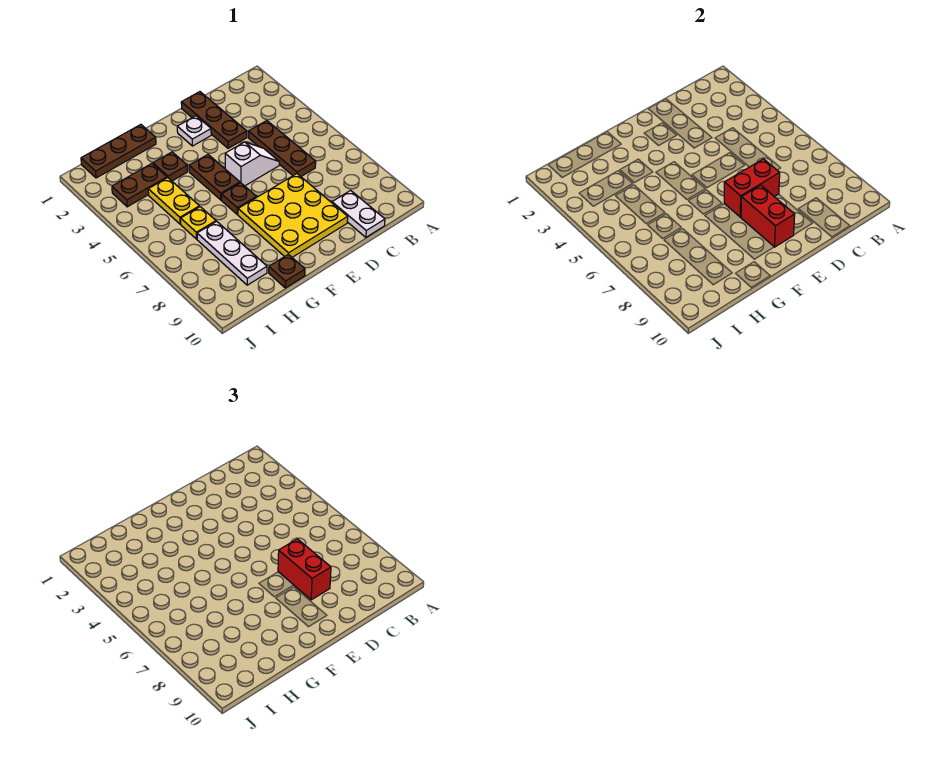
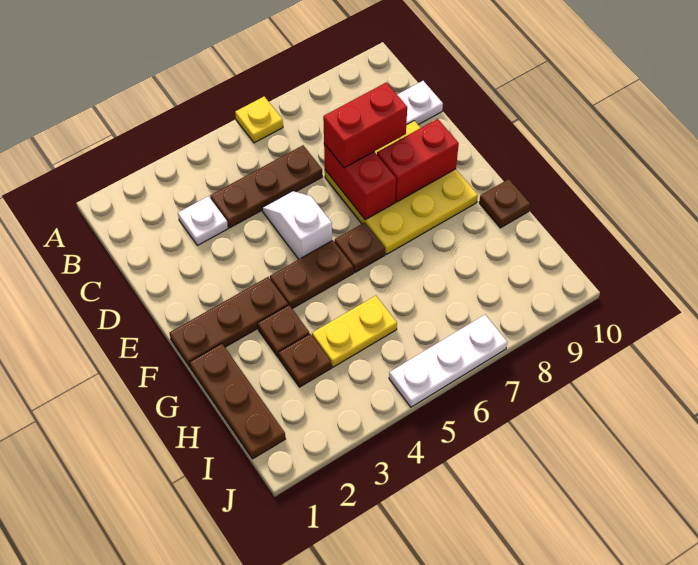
brown plate D1:D3 level 1 -> brown plate F1:F3 level 1
white plate E2 level 1 -> white plate C3 level 1
brown plate H3:I3 level 1 -> brown plate H3 level 1
yellow plate H6 level 1 -> yellow plate A6 level 1
white plate H7:H9 level 1 -> white plate J5:J7 level 1

